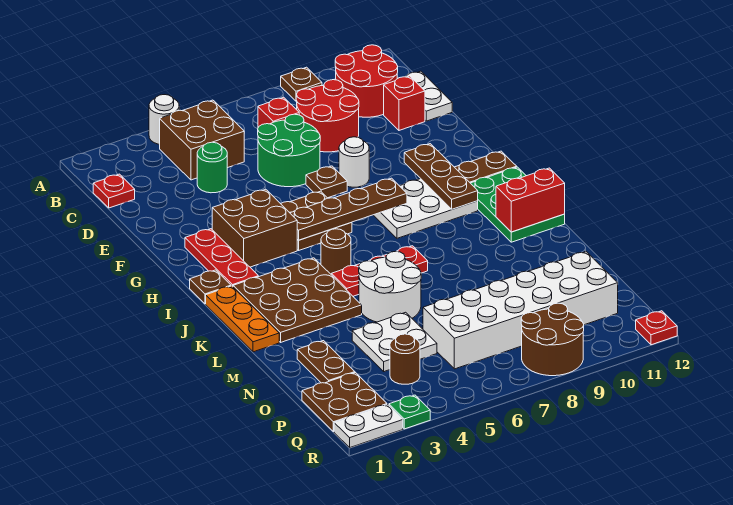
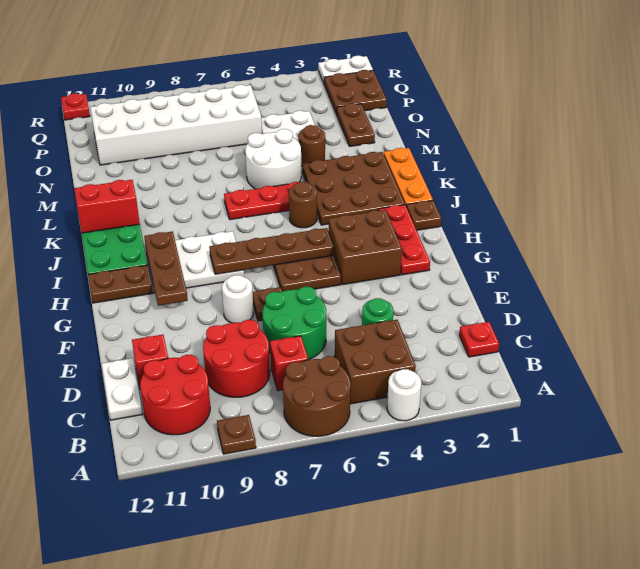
brown round brick P4 level 1 -> brown round brick M4 level 1
brown round brick Q8:R9 level 1 -> brown round brick A6:B7 level 1
green plate R3 level 1 -> none

